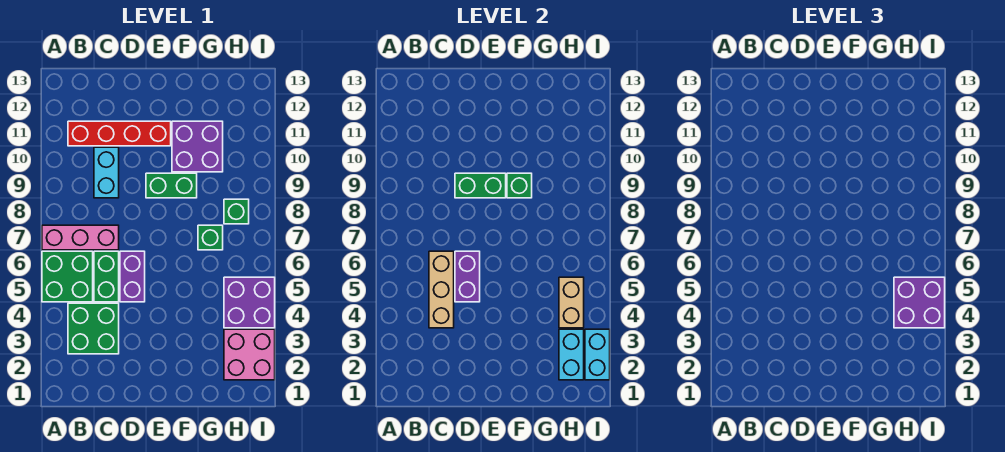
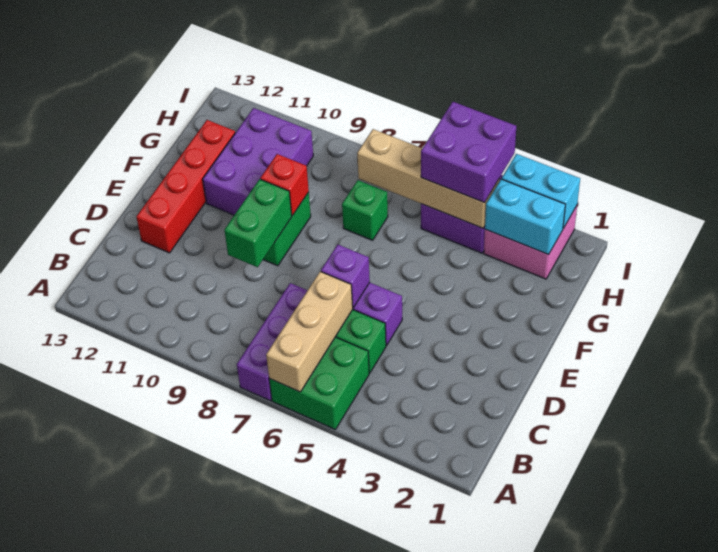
pink brick A7:C7 level 1 -> purple brick A7:C7 level 1
green brick B3:C4 level 1 -> none
red brick B11:E11 level 1 -> red brick D12:G12 level 1
tan brick C4:C6 level 2 -> tan brick A6:C6 level 2
cyan brick C9:C10 level 1 -> none
purple brick D5:D6 level 2 -> purple brick D6 level 2
green brick F9 level 2 -> red brick F9 level 2
purple brick F10:G11 level 1 -> purple brick F10:H11 level 1
tan brick H4:H5 level 2 -> tan brick H4:H7 level 2
green brick H8 level 1 -> none

